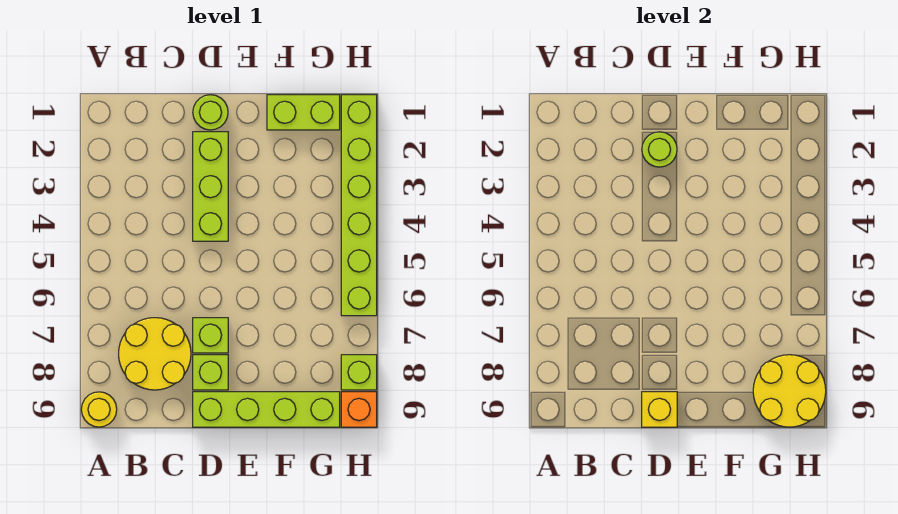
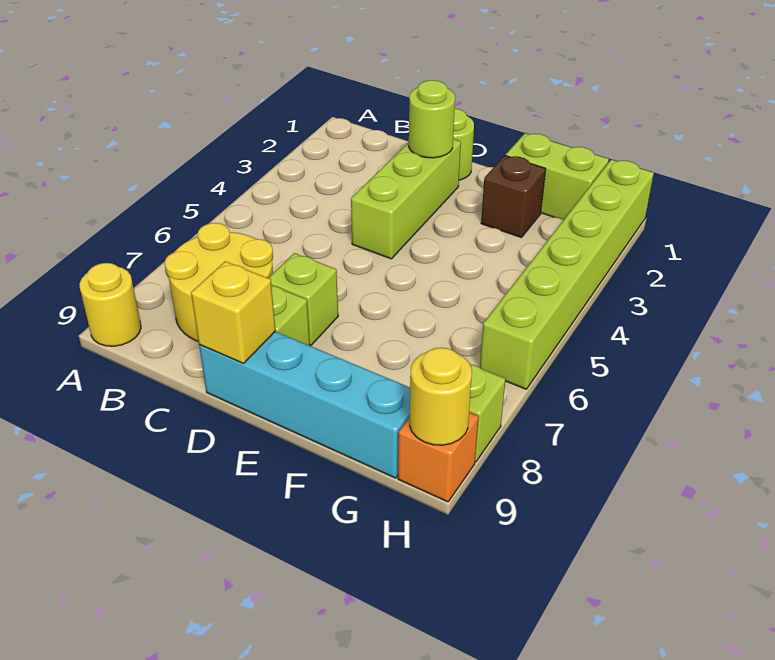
lime brick D9:G9 level 1 -> cyan brick D9:G9 level 1
none -> brown brick F2 level 1
yellow round brick G8:H9 level 2 -> yellow round brick H9 level 2

